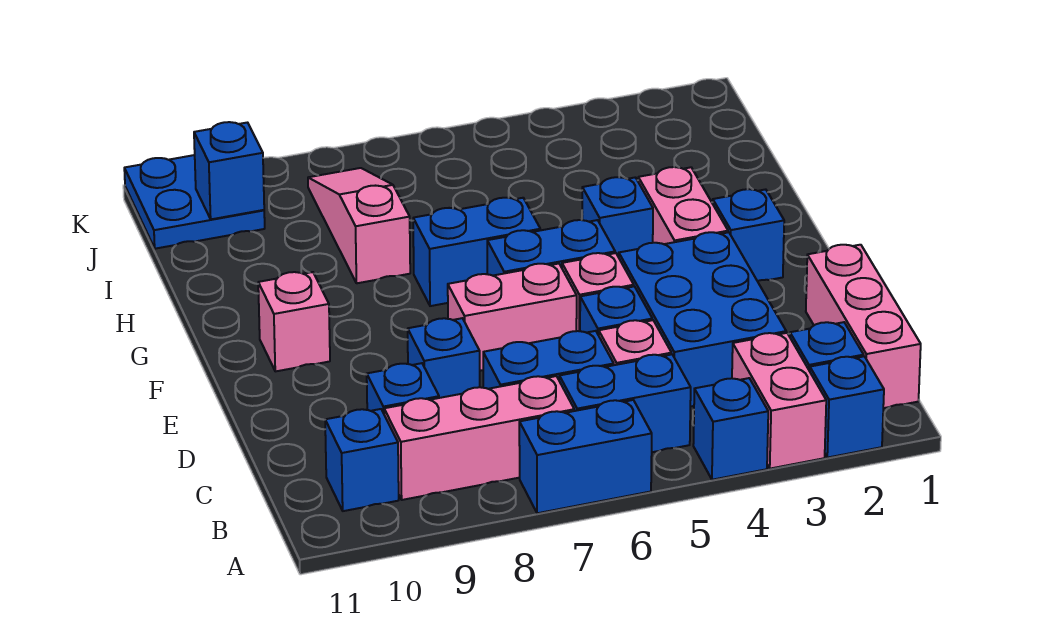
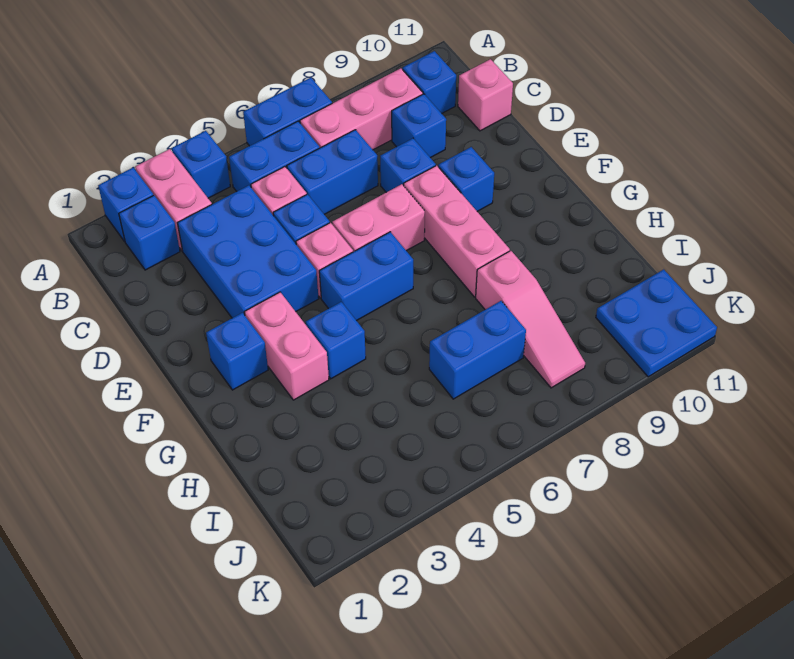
pink brick B1:D1 level 1 -> pink brick E8:G8 level 1
pink brick F10 level 1 -> pink brick C11 level 1
blue brick G6:G7 level 1 -> blue brick I6:I7 level 1
blue brick J10 level 2 -> blue brick E9 level 1

